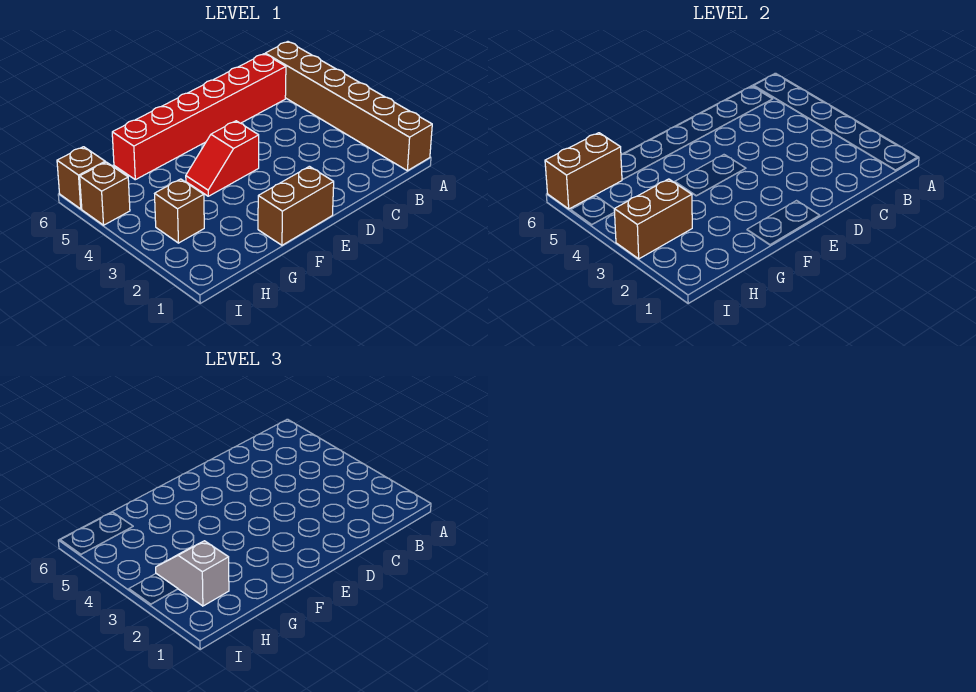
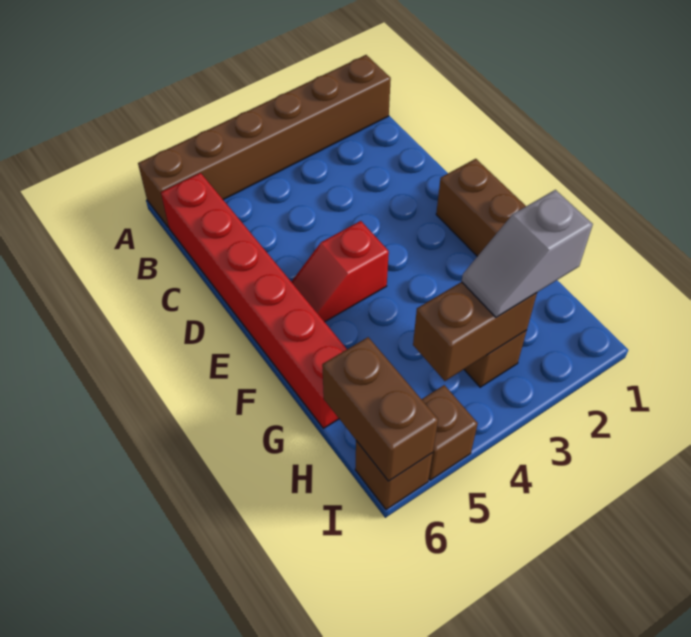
red slope E4:F4 level 1 top E -> red slope E4:E5 level 1 top 4
brown brick H3:I3 level 2 -> brown brick H3:H4 level 2

